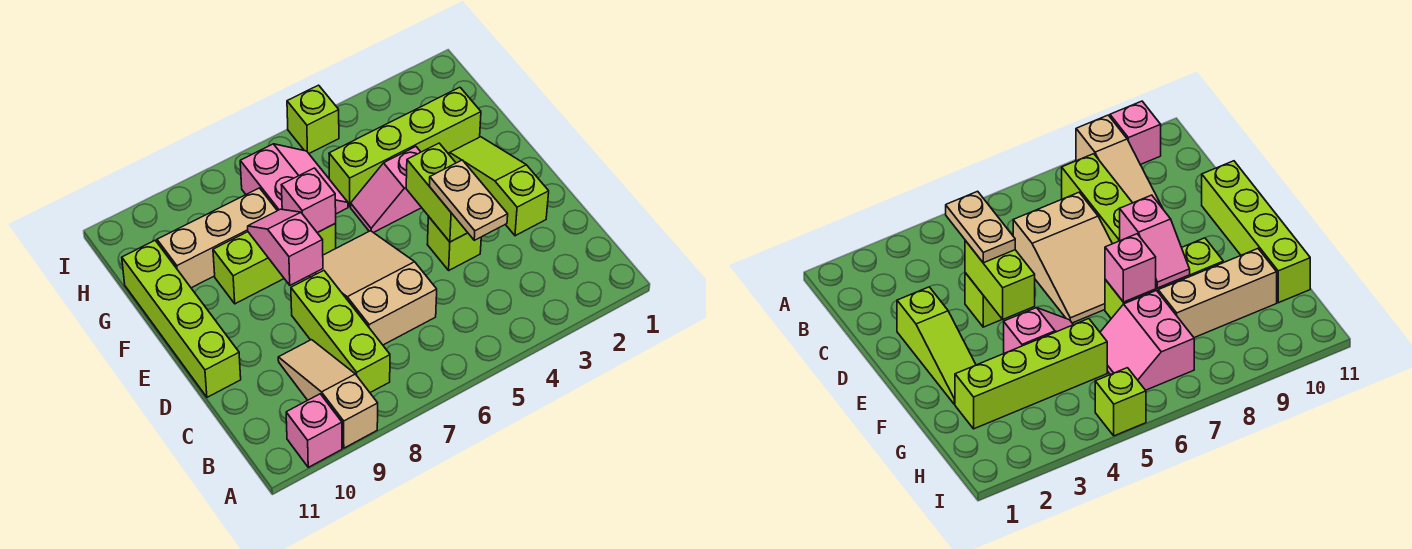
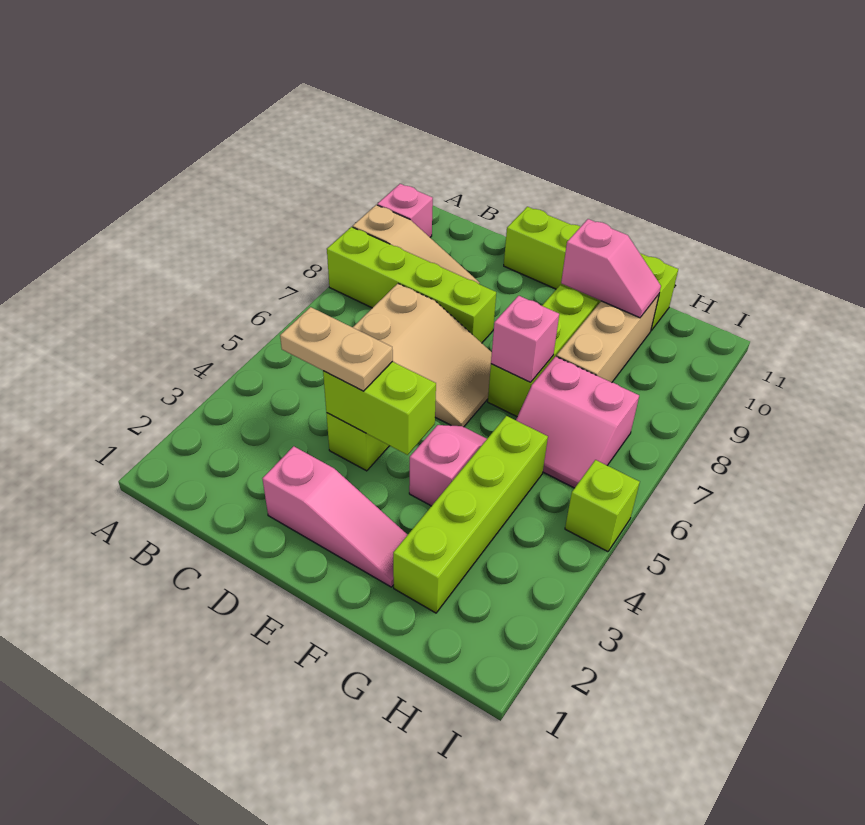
lime brick B8:D8 level 1 -> lime brick A8:D8 level 1
lime slope D2:F2 level 1 top D -> pink slope D2:F2 level 1 top D
pink slope E8:F8 level 2 top E -> pink slope F10:G10 level 2 top F

